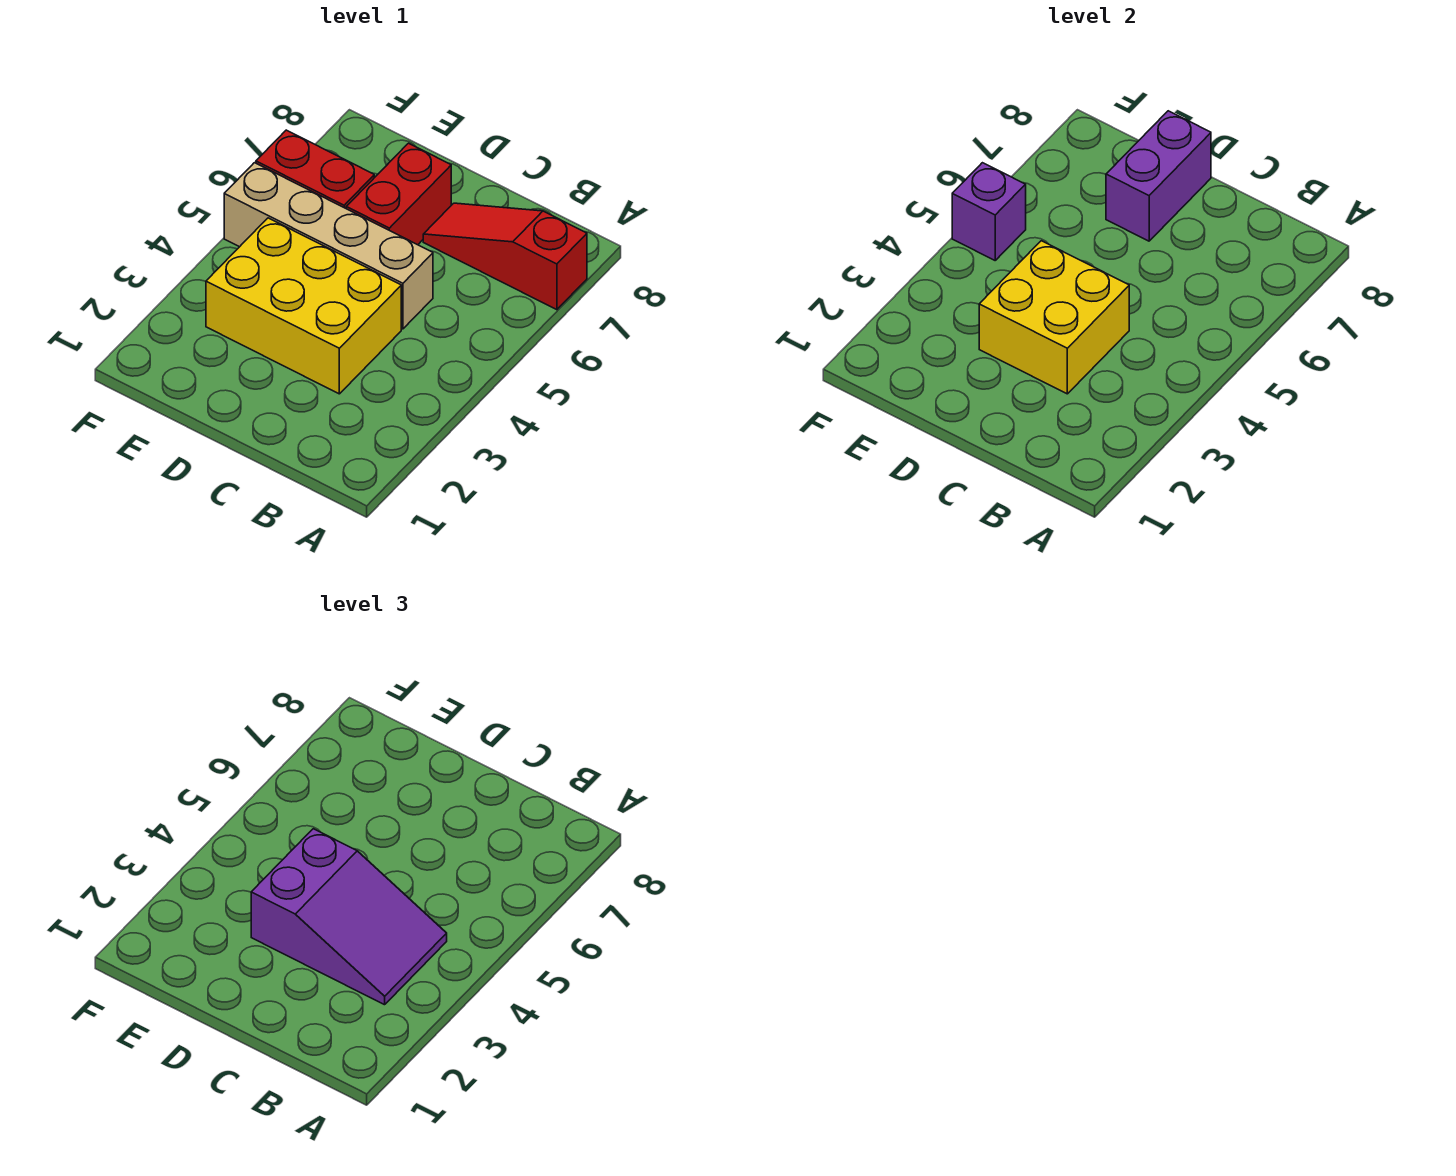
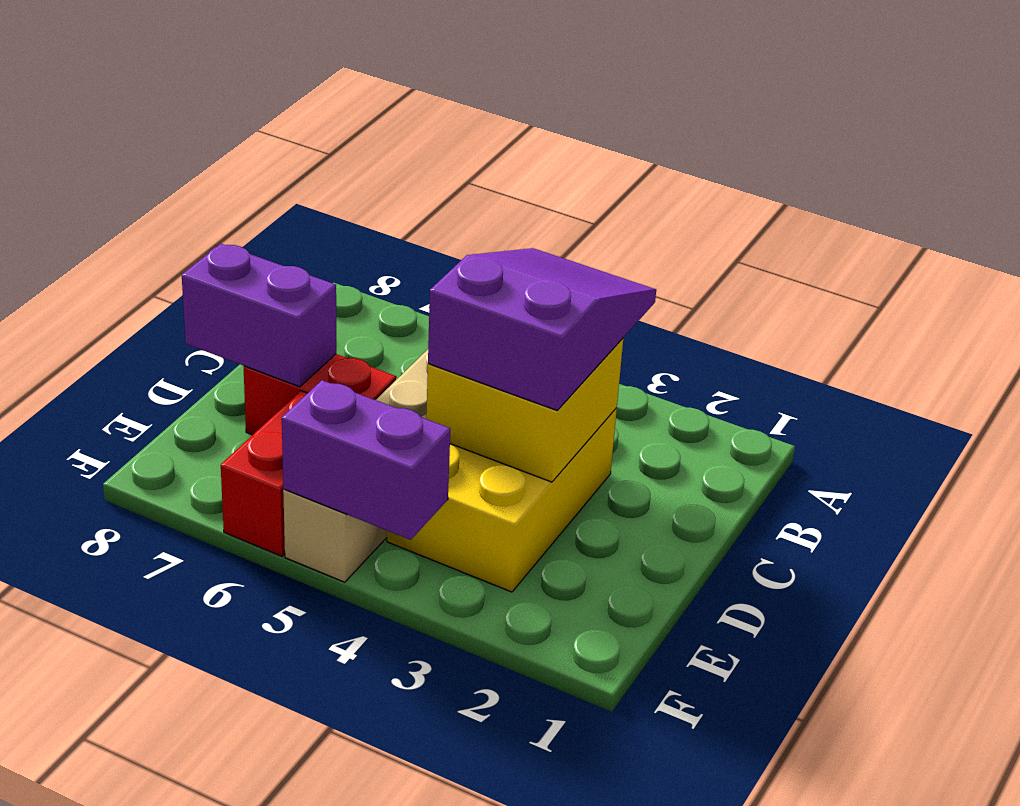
red slope A7:C7 level 1 top A -> none
purple brick F5 level 2 -> purple brick F4:F5 level 2

